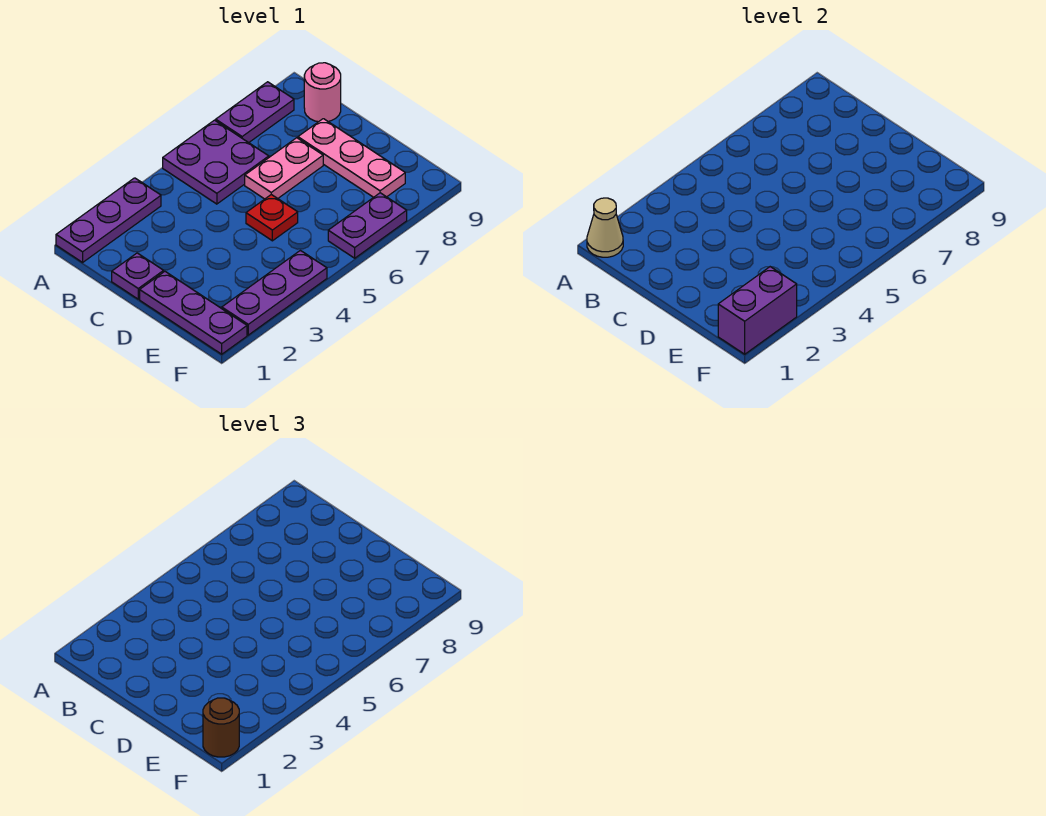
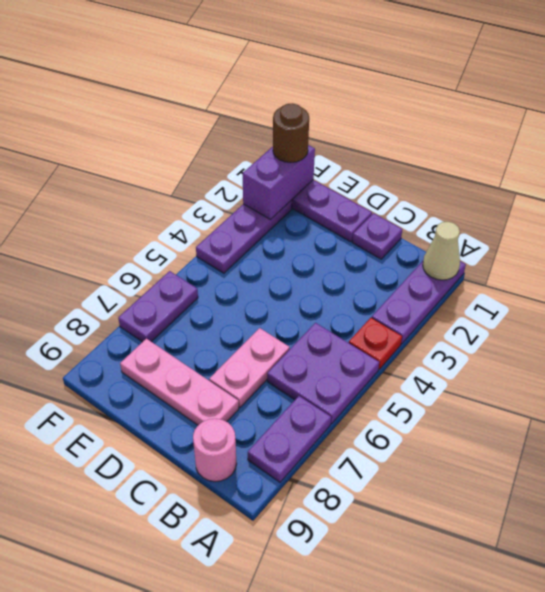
red plate D5 level 1 -> red plate A4 level 1

